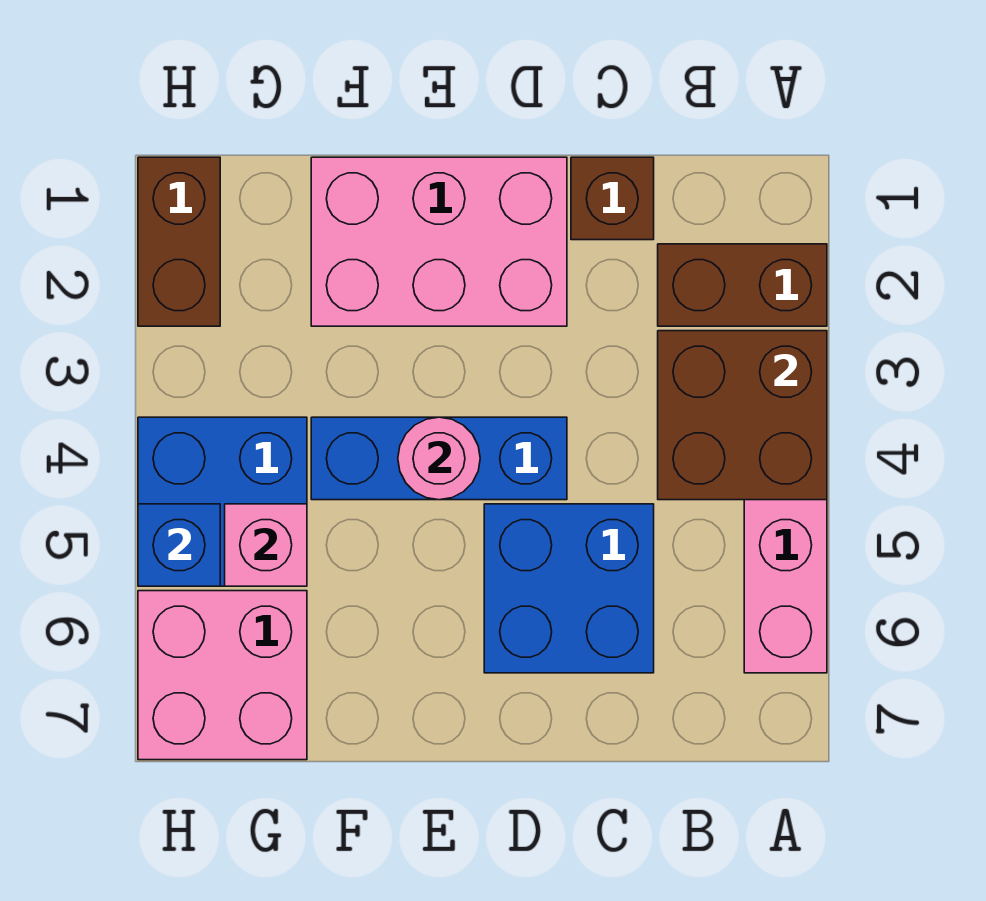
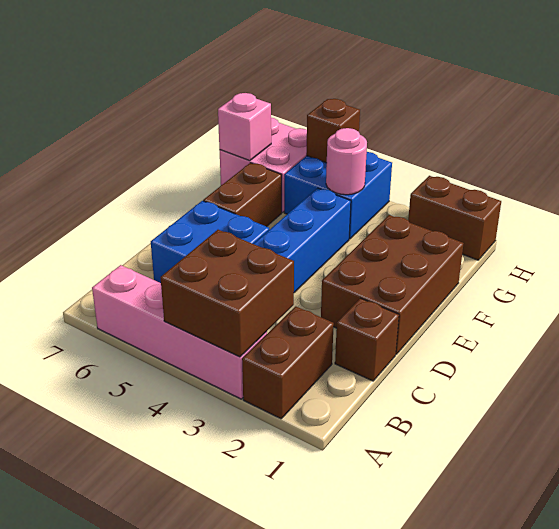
pink brick D1:F2 level 1 -> brown brick D1:F2 level 1
pink round brick E4 level 2 -> pink round brick G4 level 2
none -> brown brick E6:F6 level 1
pink brick G5 level 2 -> pink brick G7 level 2
blue brick H5 level 2 -> brown brick H5 level 2

